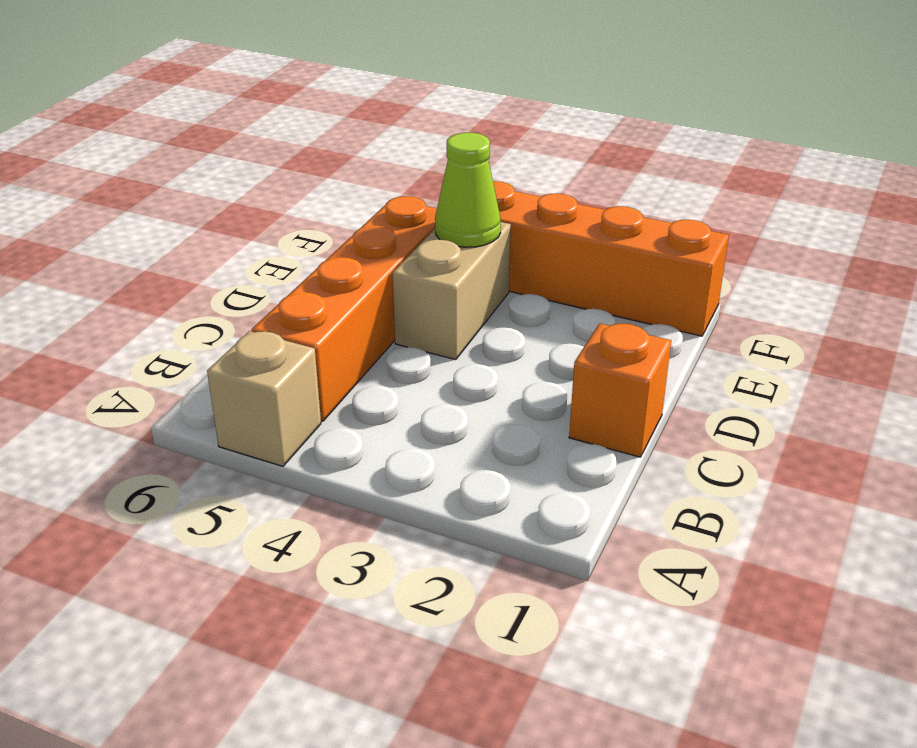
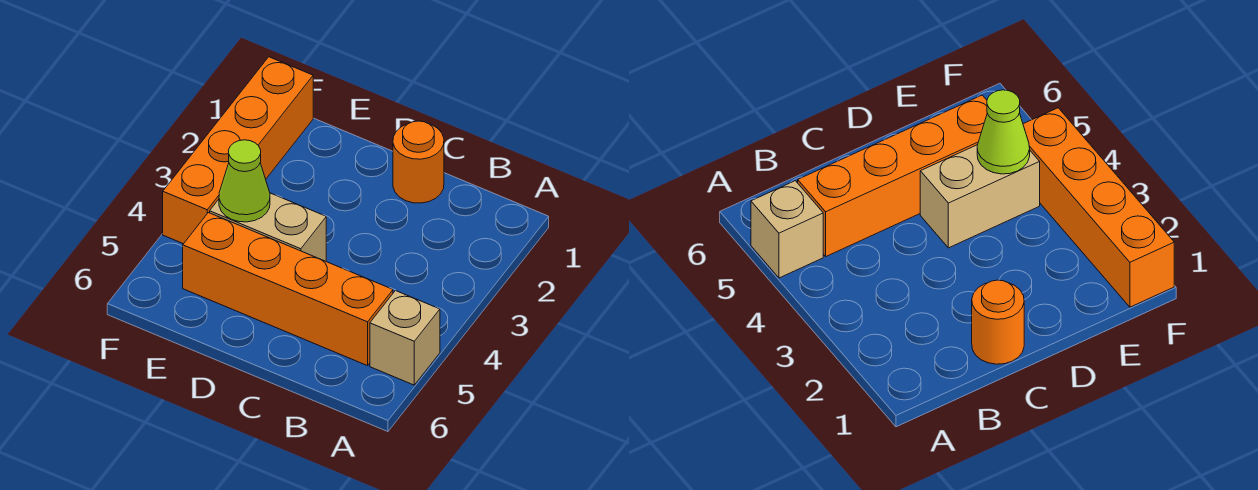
orange brick C1 level 1 -> orange round brick C1 level 1

